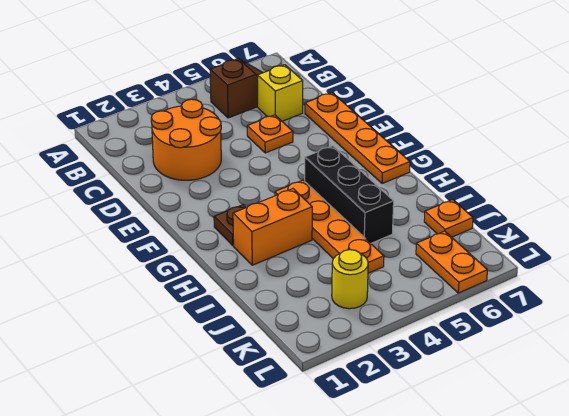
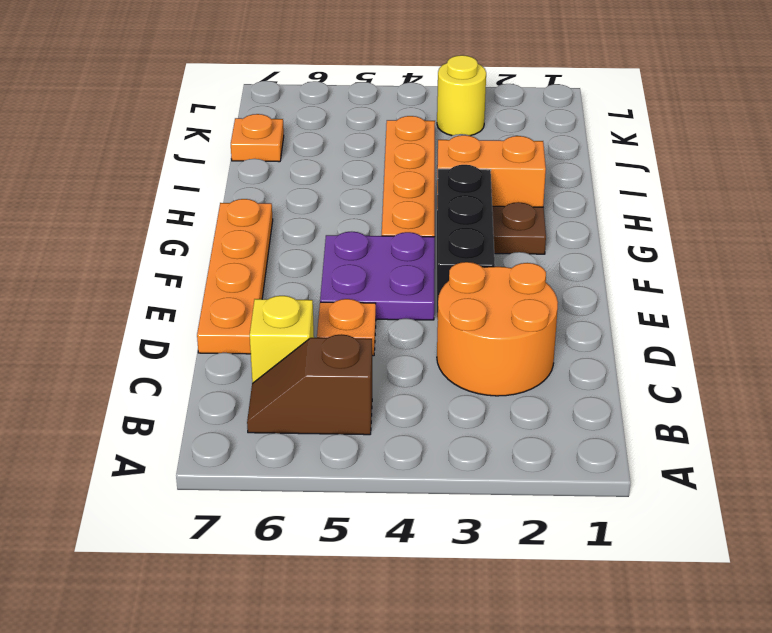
none -> purple plate E4:F5 level 1
black brick G5:I5 level 1 -> black brick E3:G3 level 1
orange plate K6:L6 level 1 -> none

